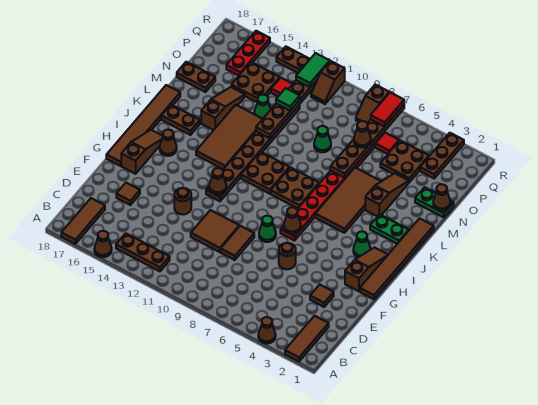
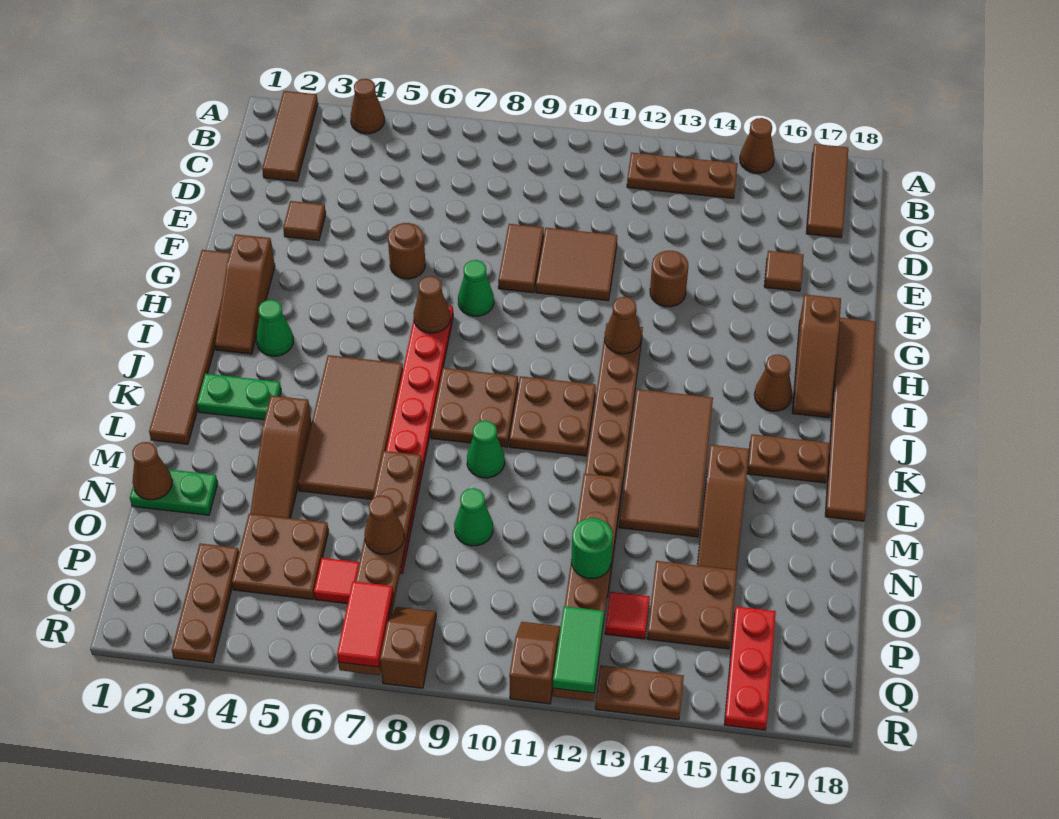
green cone N13 level 1 -> green cone L9 level 1
brown plate N17:N18 level 1 -> none
green tile O12 level 3 -> green round brick O12 level 3

